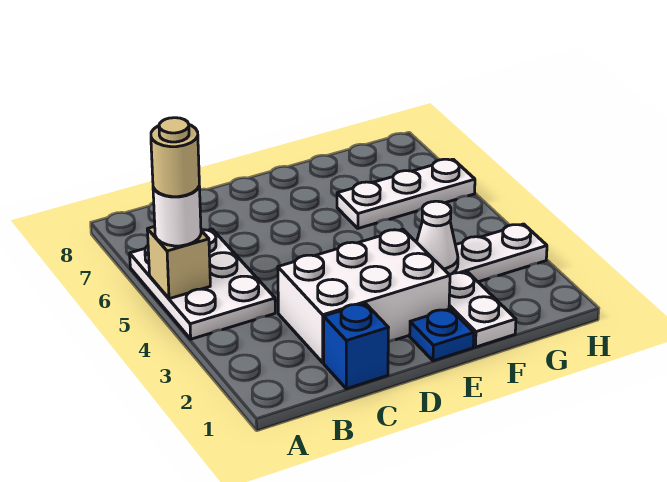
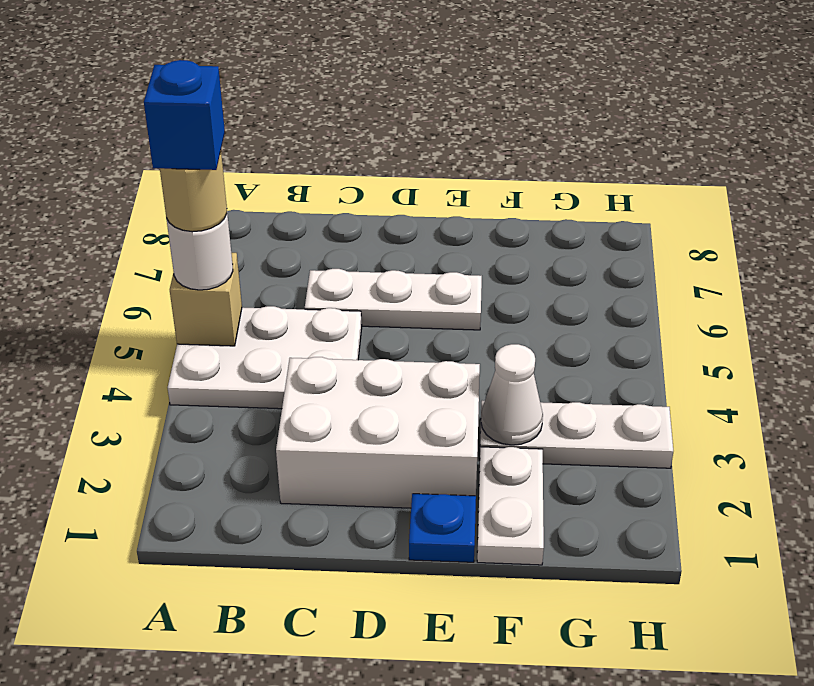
white plate A4:B6 level 1 -> white plate A4:C5 level 1
blue brick C1 level 1 -> blue brick A5 level 5
white plate F6:H6 level 1 -> white plate C6:E6 level 1

